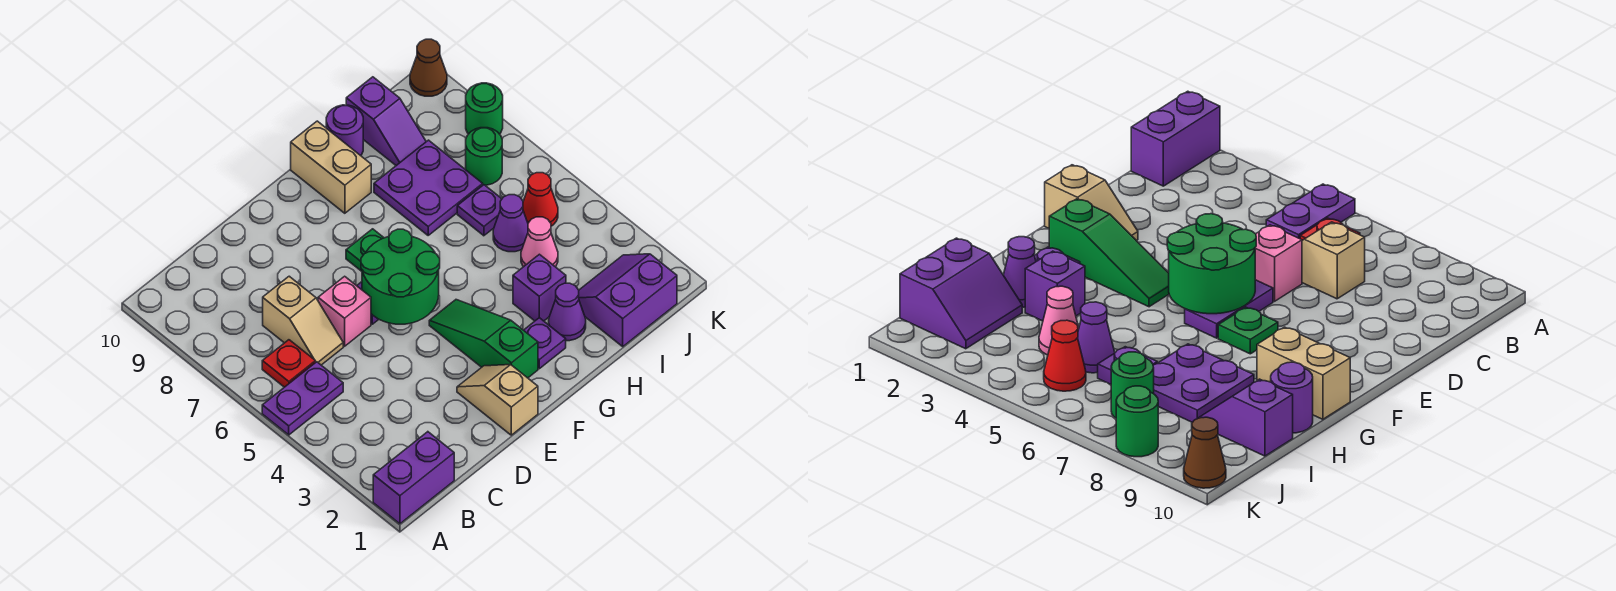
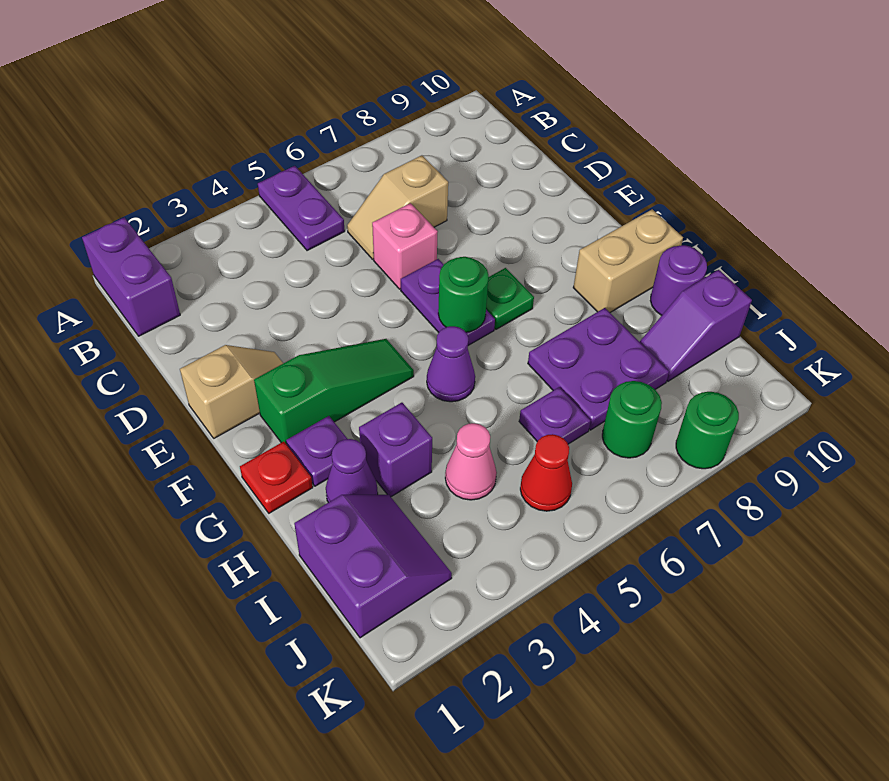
red plate B6 level 1 -> red plate G1 level 1
green round brick E5:F6 level 2 -> green round brick F6 level 2
purple cone I5 level 1 -> purple cone G5 level 1
brown cone K10 level 1 -> none

